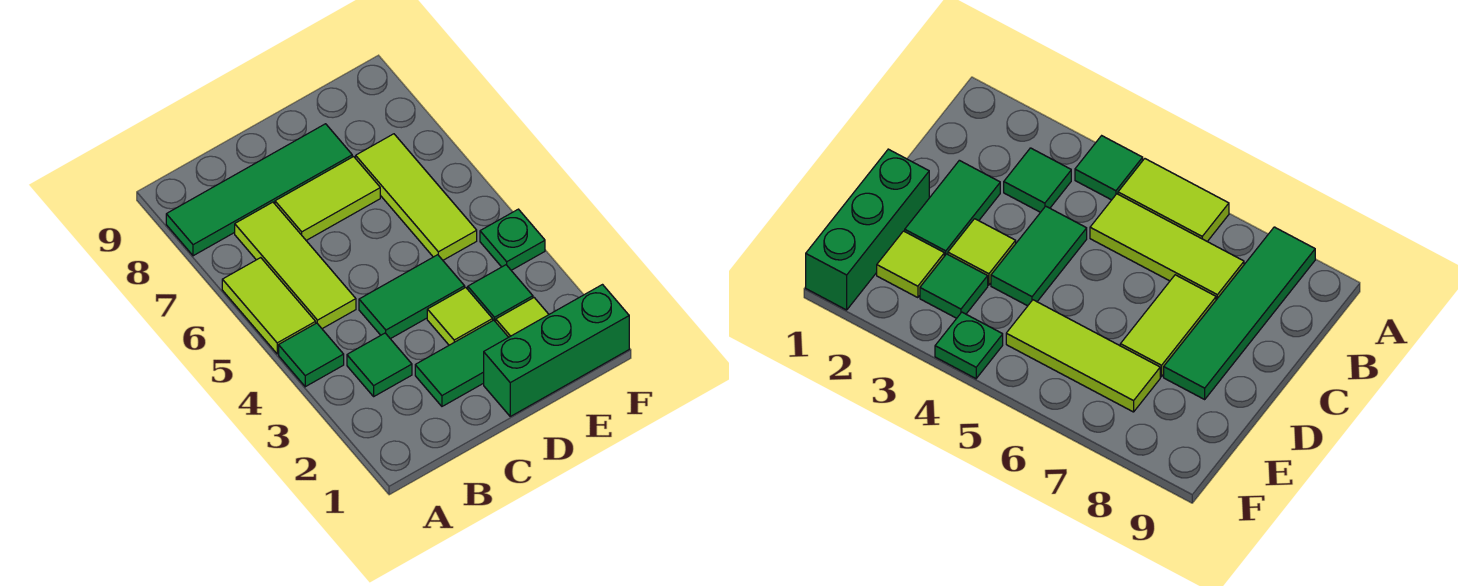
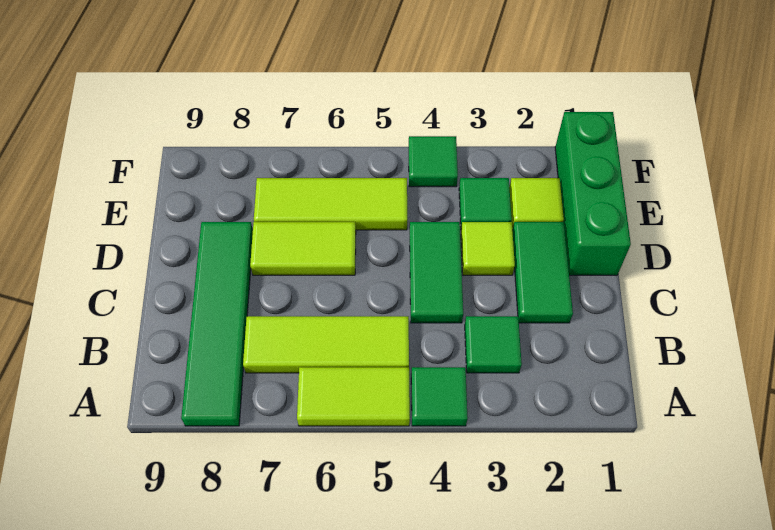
lime tile C7:D7 level 1 -> lime tile D6:D7 level 1
green plate F4 level 1 -> green tile F4 level 1

